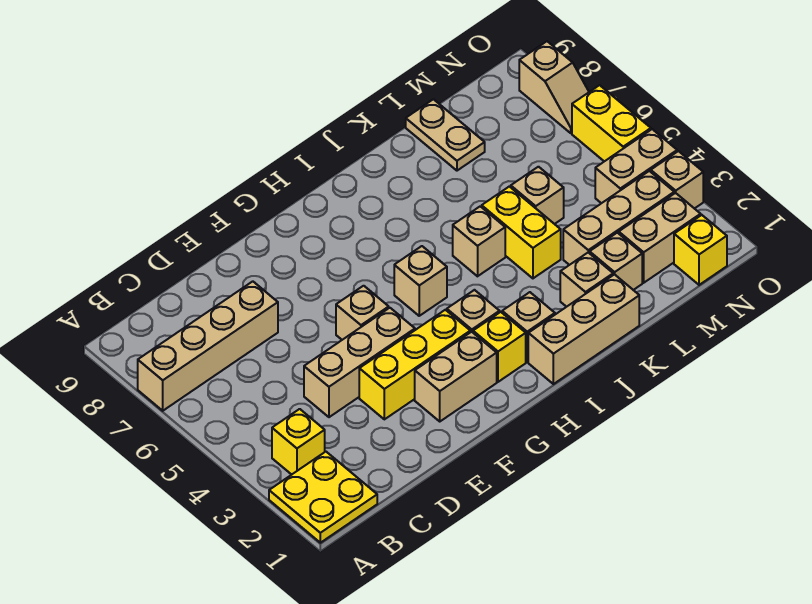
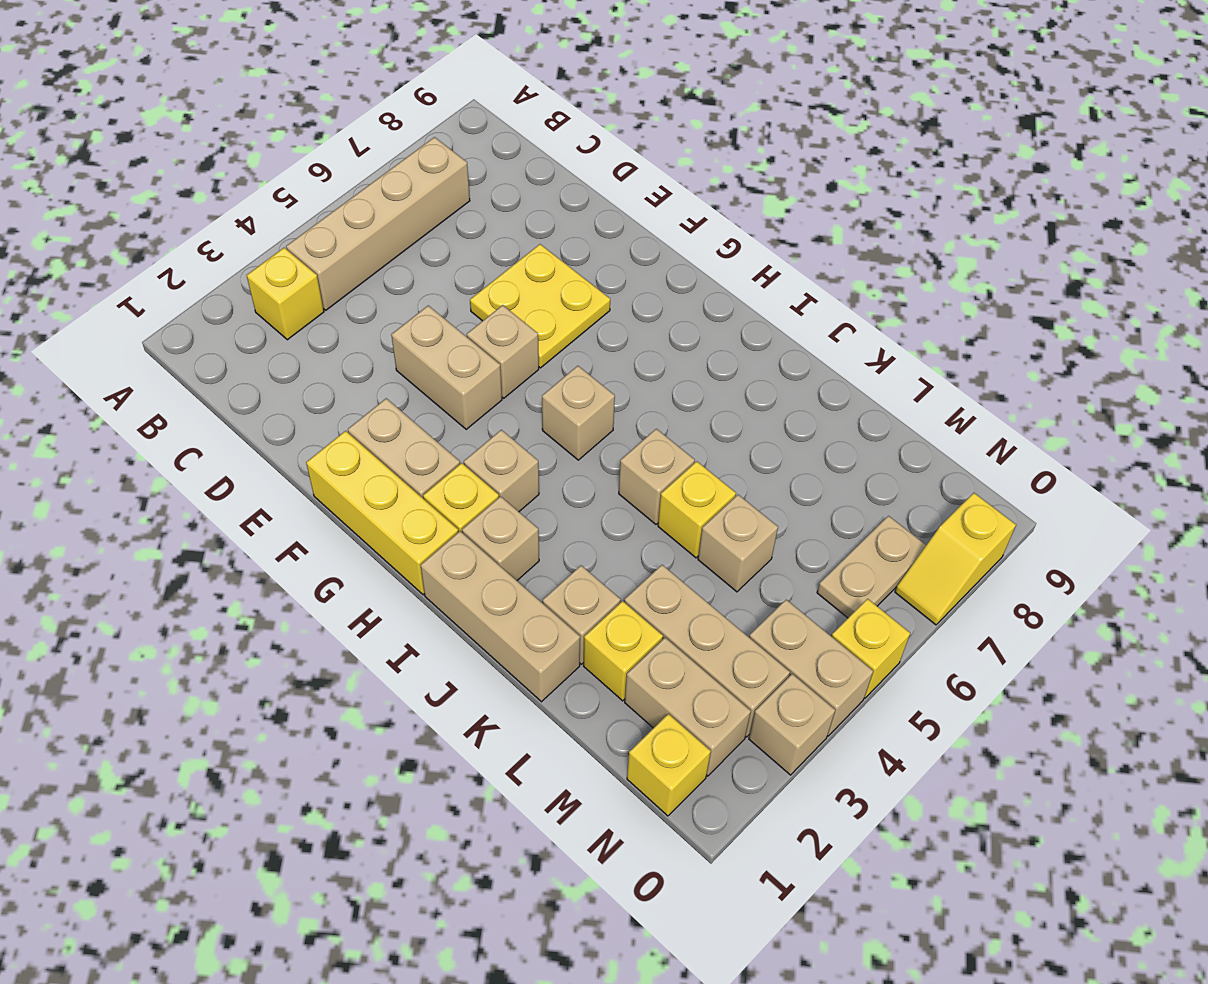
yellow plate A1:B2 level 1 -> yellow plate E6:F7 level 1
tan brick A7:D7 level 1 -> tan brick B4:B7 level 1
tan brick D4:F4 level 1 -> tan brick E4:F4 level 1
yellow brick E3:G3 level 1 -> yellow brick F1:H1 level 1
yellow brick K4:K5 level 1 -> yellow brick K5 level 1
tan brick L2 level 1 -> yellow brick L2 level 1
tan plate L8:L9 level 1 -> tan plate N6:N7 level 1
yellow brick O5:O6 level 1 -> yellow brick O5 level 1
tan slope O7:O8 level 1 top 8 -> yellow slope O7:O8 level 1 top 8

